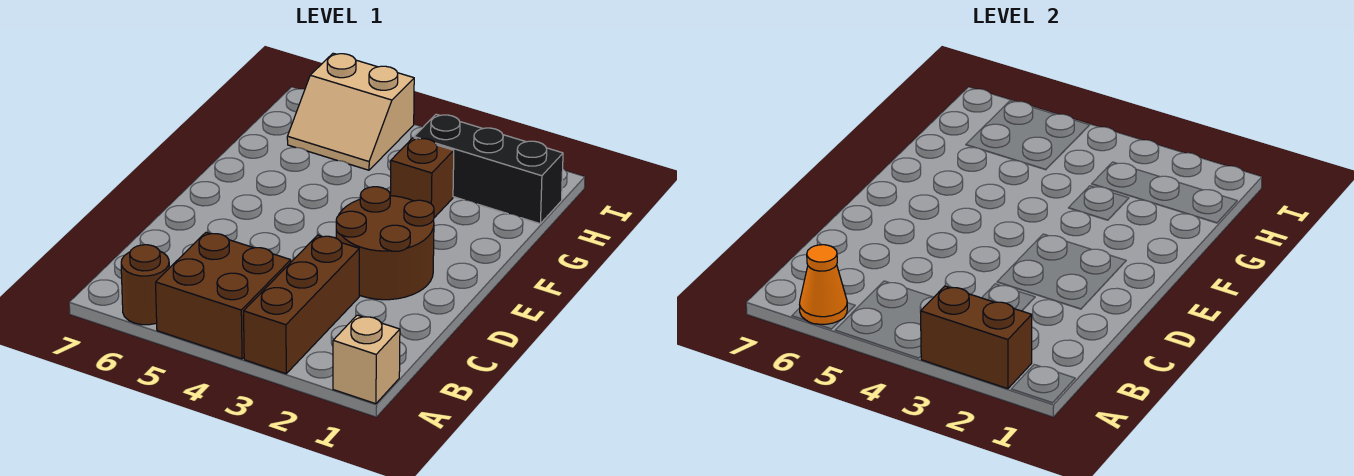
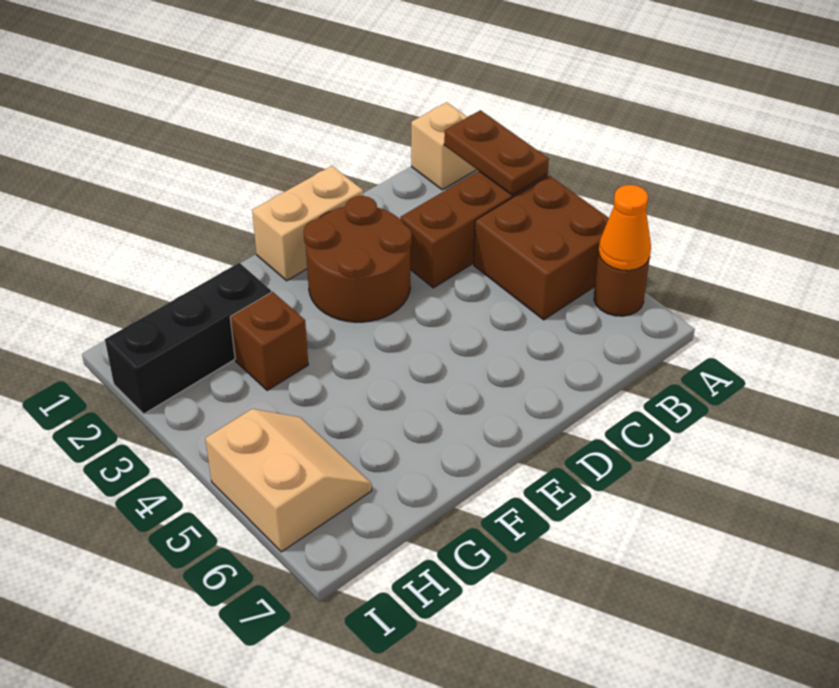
brown brick A2:A3 level 2 -> brown plate A2:A3 level 2
none -> tan brick D1:E1 level 1
black brick H1:H3 level 1 -> black brick G2:I2 level 1

